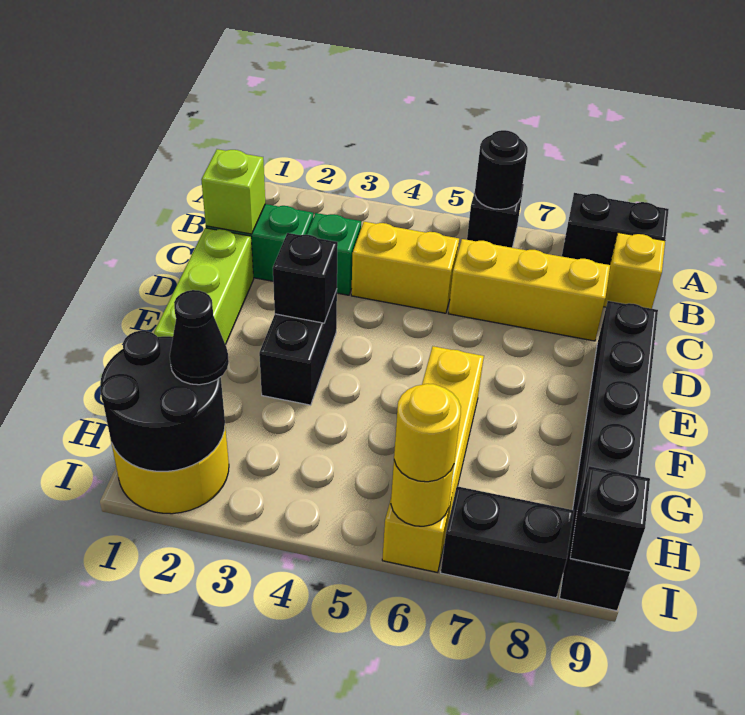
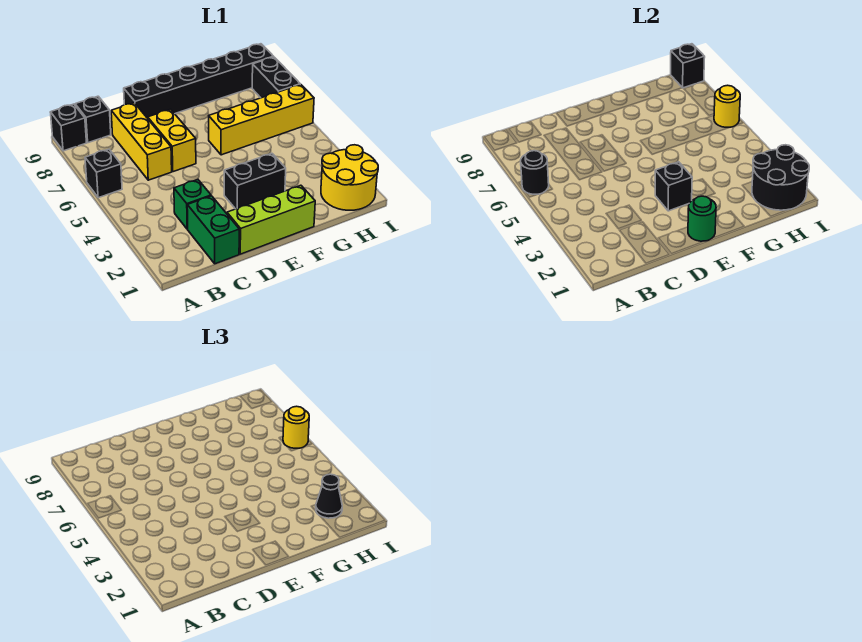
black brick A8:A9 level 1 -> black brick A9 level 1
yellow brick B9 level 1 -> black brick B9 level 1
lime brick C1 level 2 -> none
yellow brick C4:C5 level 1 -> yellow brick D6:D7 level 1
none -> green round brick E1 level 2

